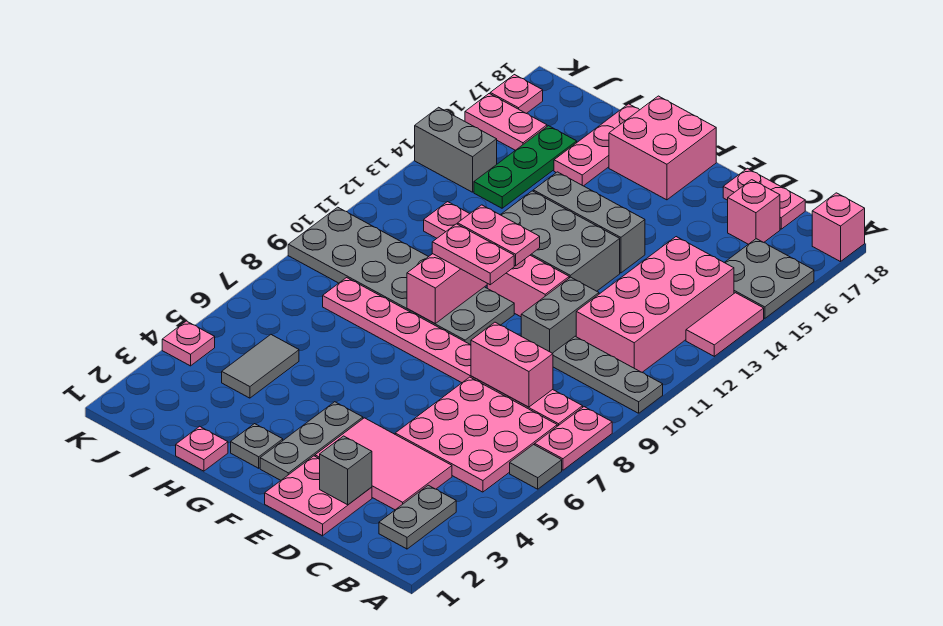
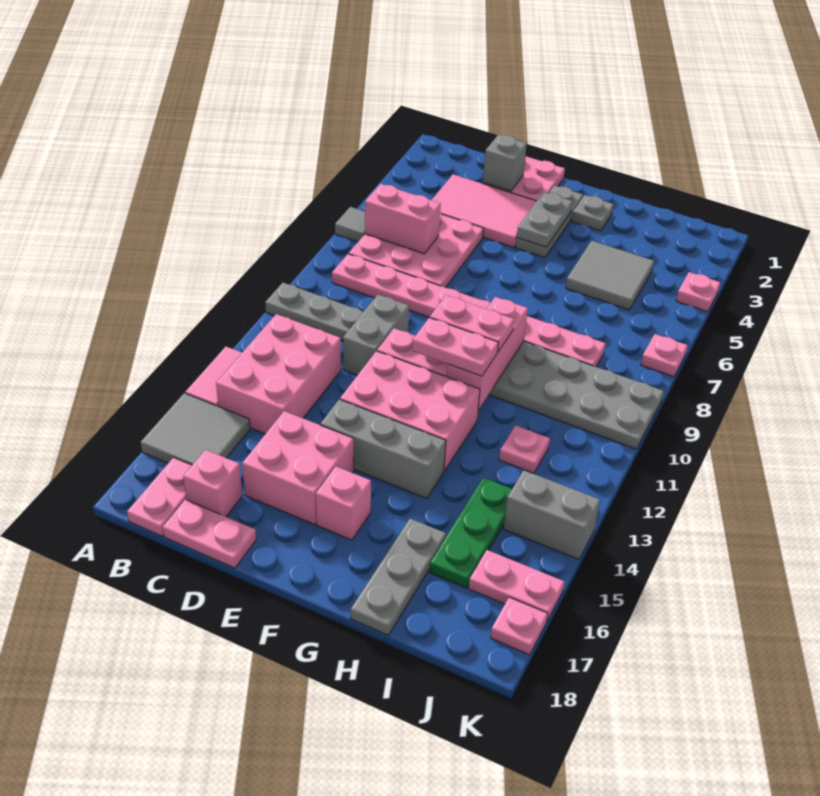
pink plate A7:A8 level 1 -> pink plate B17:B18 level 1
grey plate A15:B16 level 1 -> grey tile A15:B16 level 1
pink brick A18 level 1 -> pink brick F16 level 1
grey plate B2:B3 level 1 -> grey plate F3:F4 level 2
pink brick B11:C14 level 1 -> pink brick B12:C14 level 1
pink brick C8:D8 level 2 -> pink brick B6:C6 level 2
grey brick E12:G13 level 1 -> pink brick E12:G13 level 1
pink brick F17:G18 level 1 -> pink brick D15:E16 level 1
pink plate H1 level 1 -> pink plate K7 level 1
pink plate H16:H18 level 1 -> grey plate H16:H18 level 1
grey tile I4:I5 level 1 -> grey tile H4:I5 level 1

